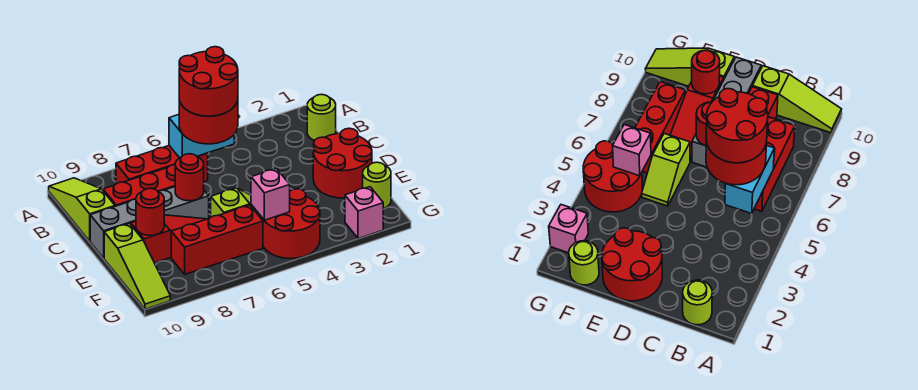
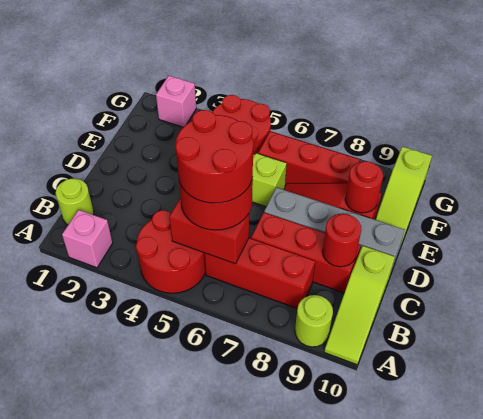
cyan brick B5:B6 level 2 -> red brick B5:B6 level 2
red round brick D1:E2 level 1 -> red round brick A4:B5 level 1
red round brick D7 level 2 -> red round brick C9 level 2
lime slope E10:G10 level 1 top E -> lime slope E10:G10 level 1 top G
lime round brick F1 level 1 -> lime round brick A9 level 1
pink brick F5 level 2 -> pink brick A2 level 1

